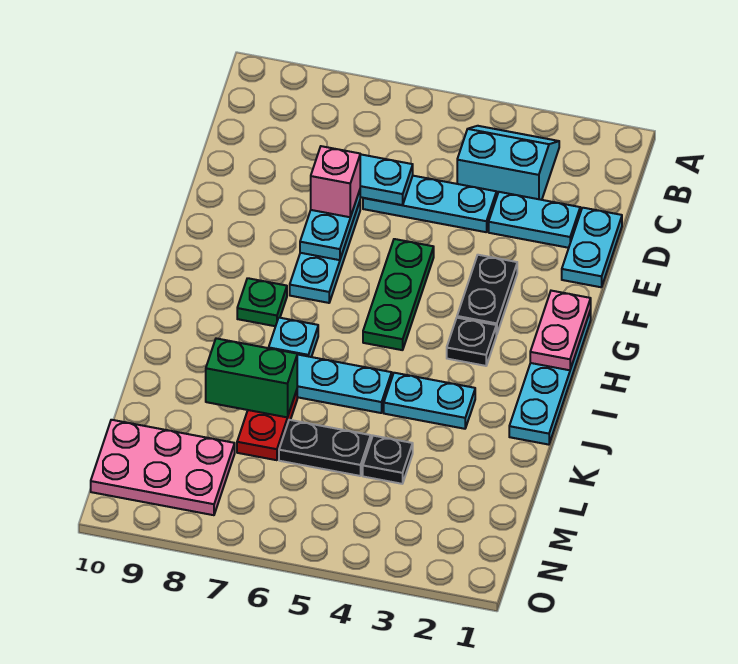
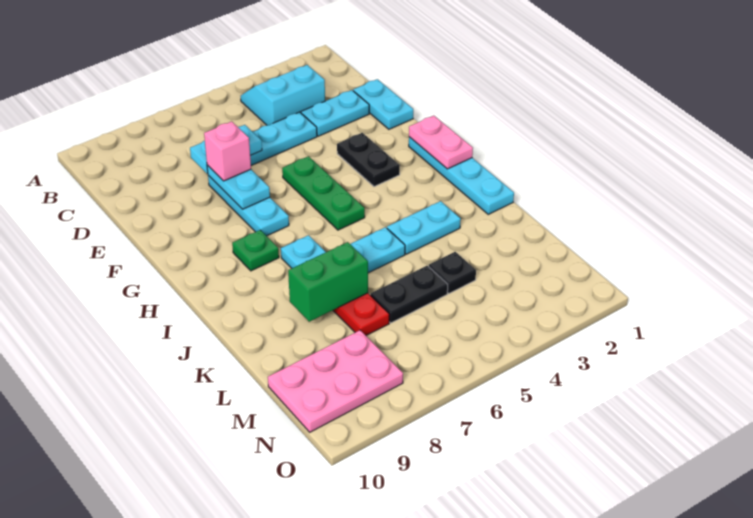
black plate H3 level 1 -> none

